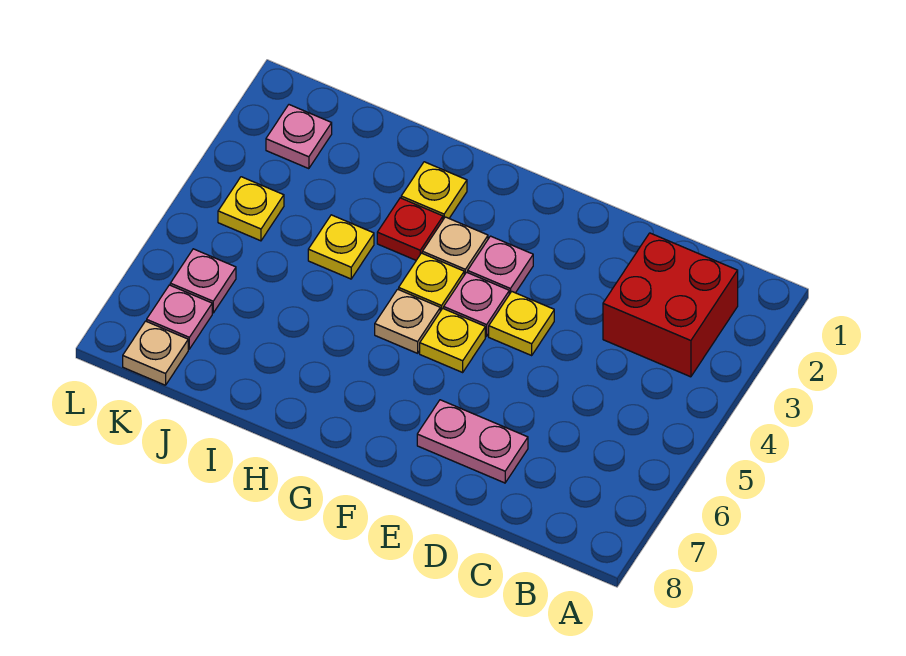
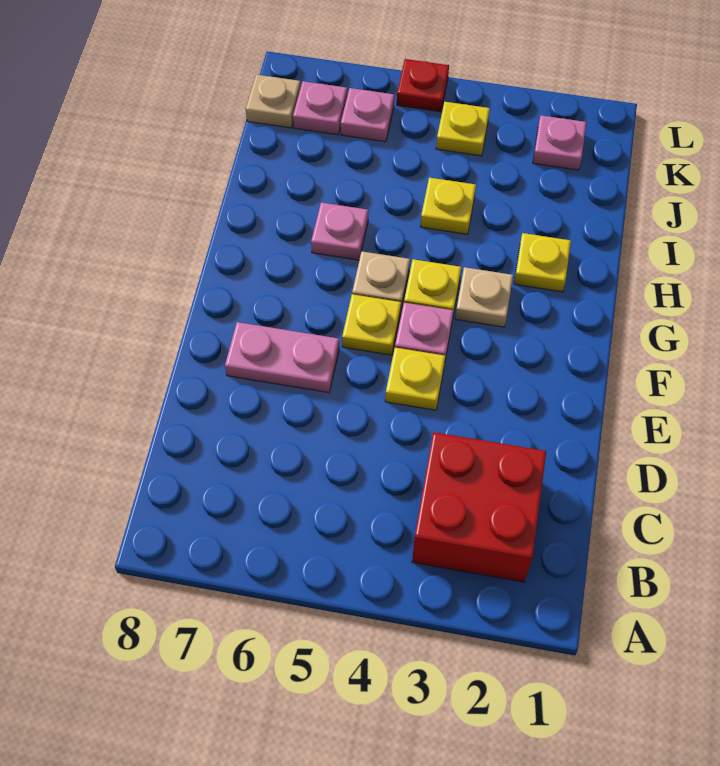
pink plate D7:E7 level 1 -> pink plate E6:E7 level 1
pink plate F3 level 1 -> pink plate H6 level 1
red plate H3 level 1 -> red plate L5 level 1

